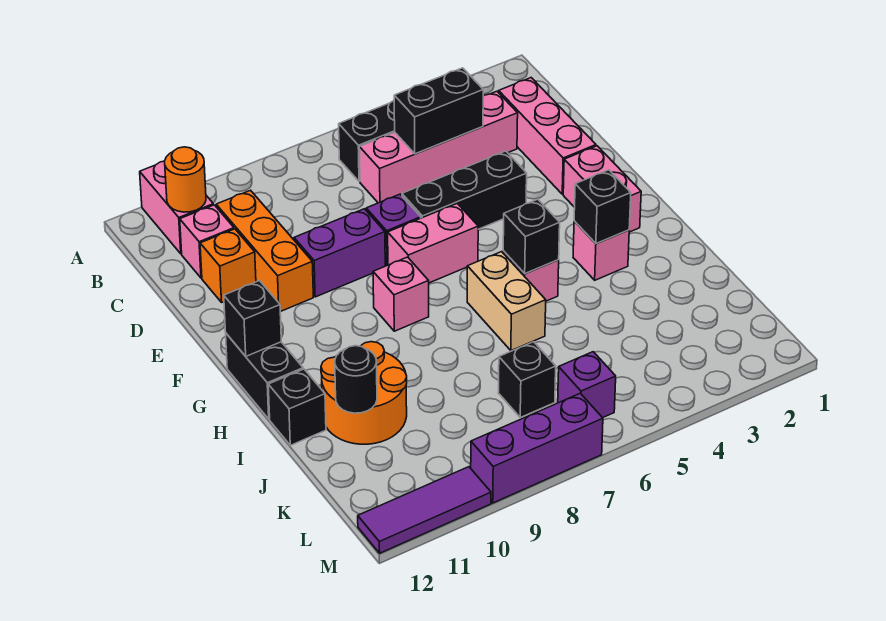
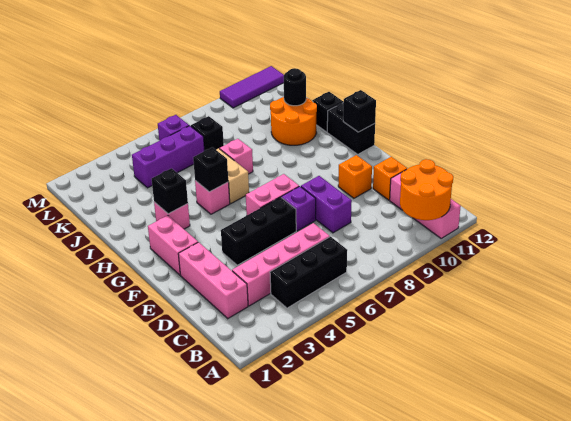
orange round brick B11 level 2 -> orange round brick A10:B11 level 2
black brick C4:C5 level 2 -> none
orange brick C10:E10 level 1 -> orange brick E10 level 1
purple brick E8:E9 level 1 -> purple brick D8:E8 level 1
pink brick G8 level 1 -> pink brick I7 level 1
purple brick M7:M9 level 1 -> purple brick K4:K6 level 1

